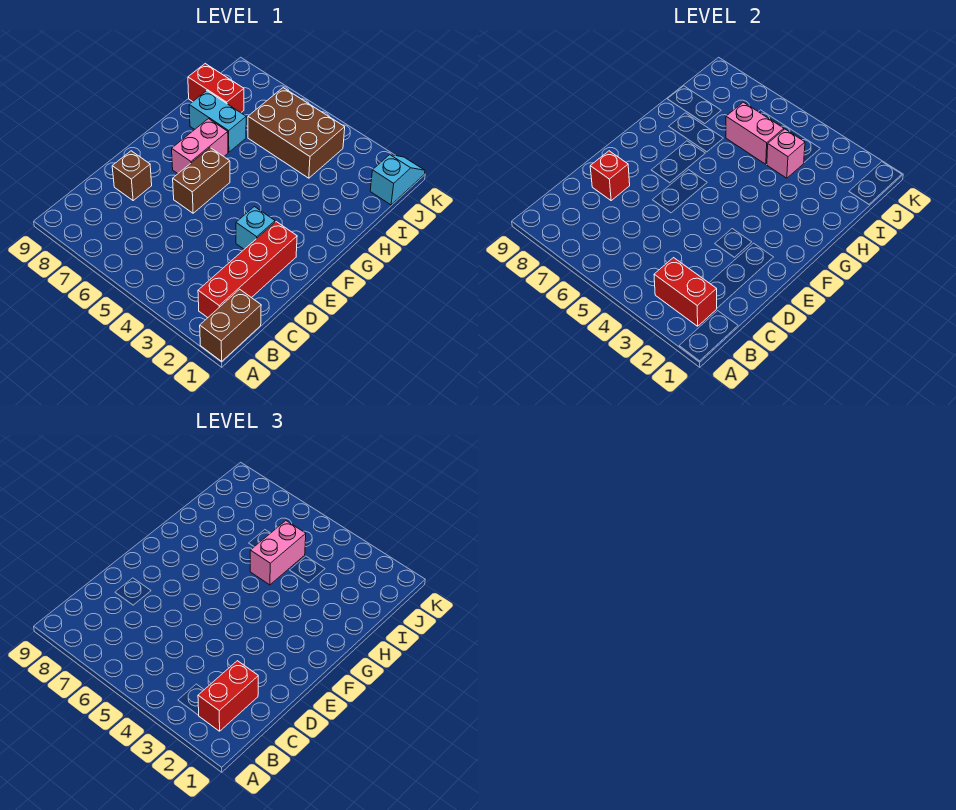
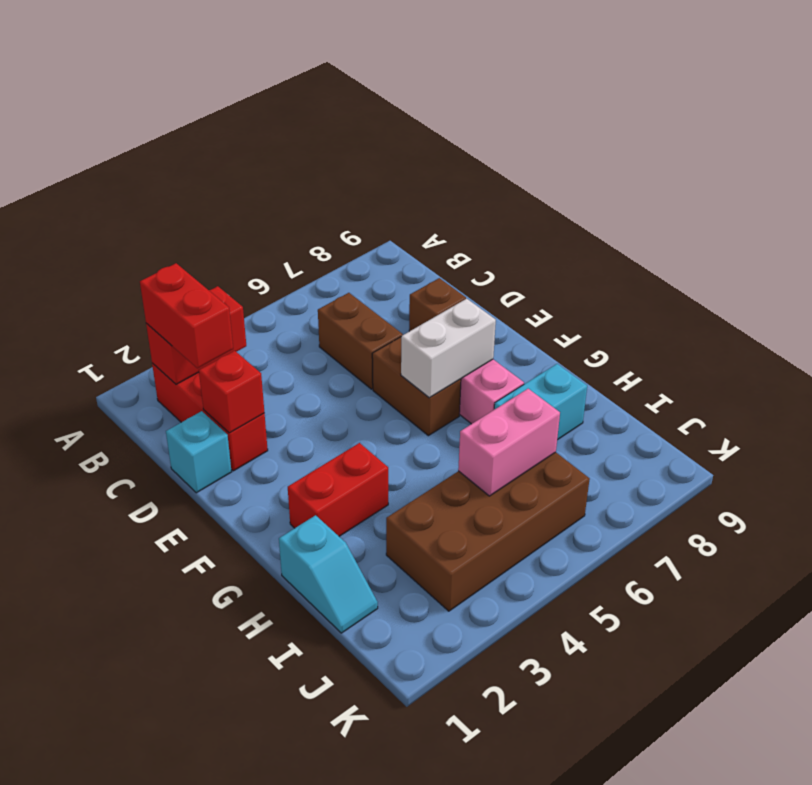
brown brick A1:B1 level 1 -> brown brick C6:D6 level 1
red brick B2:E2 level 1 -> red brick B2:D2 level 1
red brick D8 level 2 -> red brick D2 level 2
cyan brick E3 level 1 -> cyan brick D1 level 1
none -> white brick F6:F7 level 2
pink brick H5:I5 level 3 -> none
brown brick I4:J6 level 1 -> brown brick I3:J6 level 1
pink brick I4 level 2 -> none
red brick I8:I9 level 1 -> red brick G2:G3 level 1
cyan slope J1:K1 level 1 top J -> cyan slope H1:I1 level 1 top H

